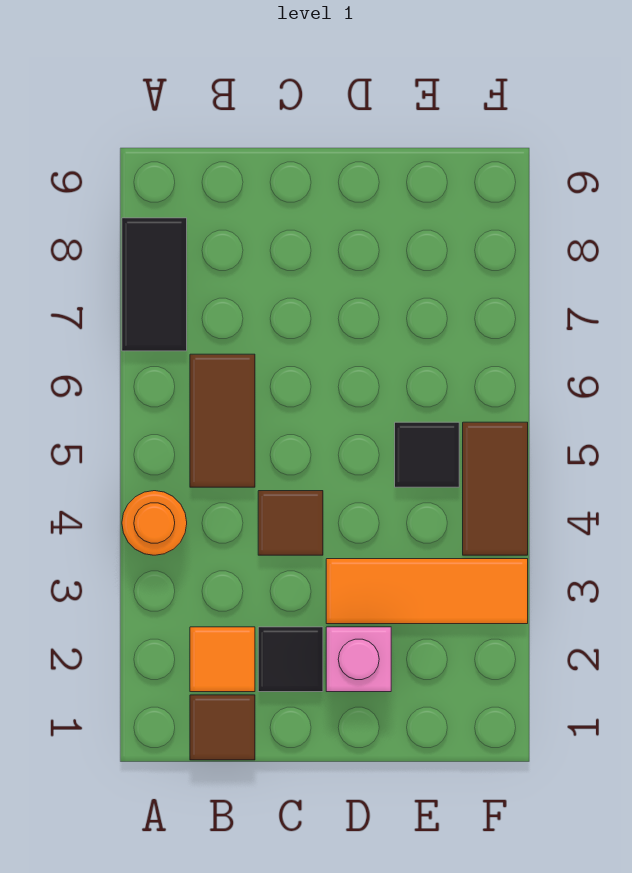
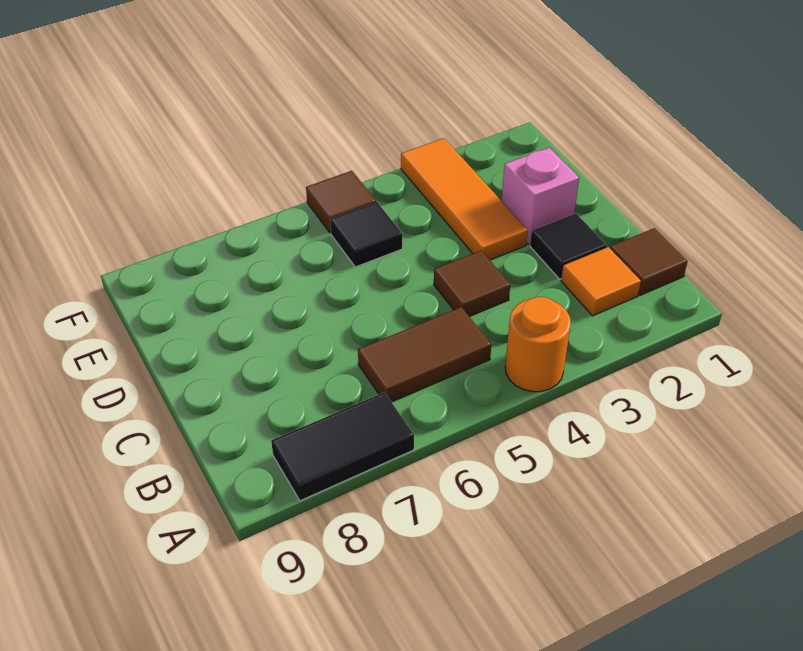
brown tile F4:F5 level 1 -> brown tile F5 level 1

